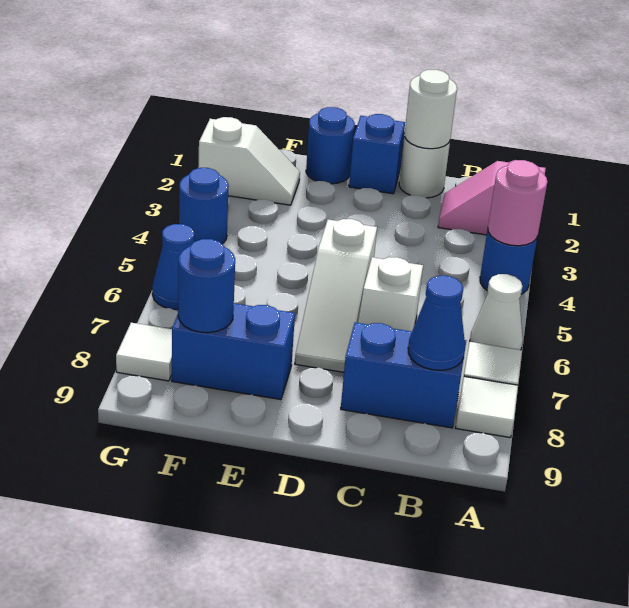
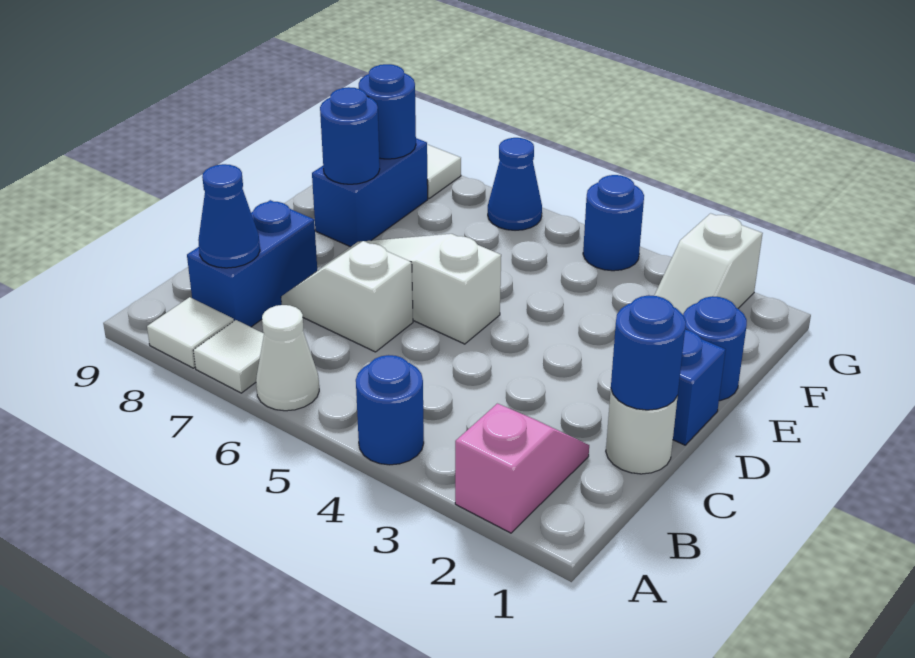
pink round brick A4 level 2 -> none
white round brick C1 level 2 -> blue round brick C1 level 2
none -> blue round brick E8 level 2

